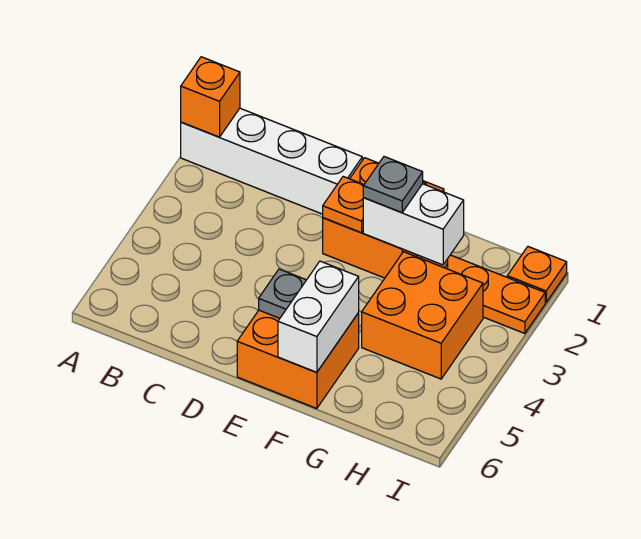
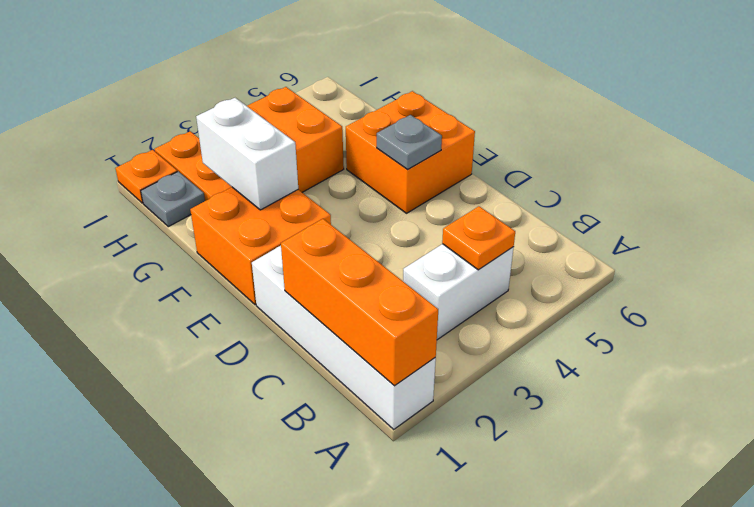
orange brick A1 level 2 -> orange brick A1:C1 level 2
orange plate E2 level 2 -> orange plate B4 level 2
grey plate F2 level 3 -> grey plate H1 level 1
white brick F5:F6 level 2 -> white brick B3:B4 level 1

